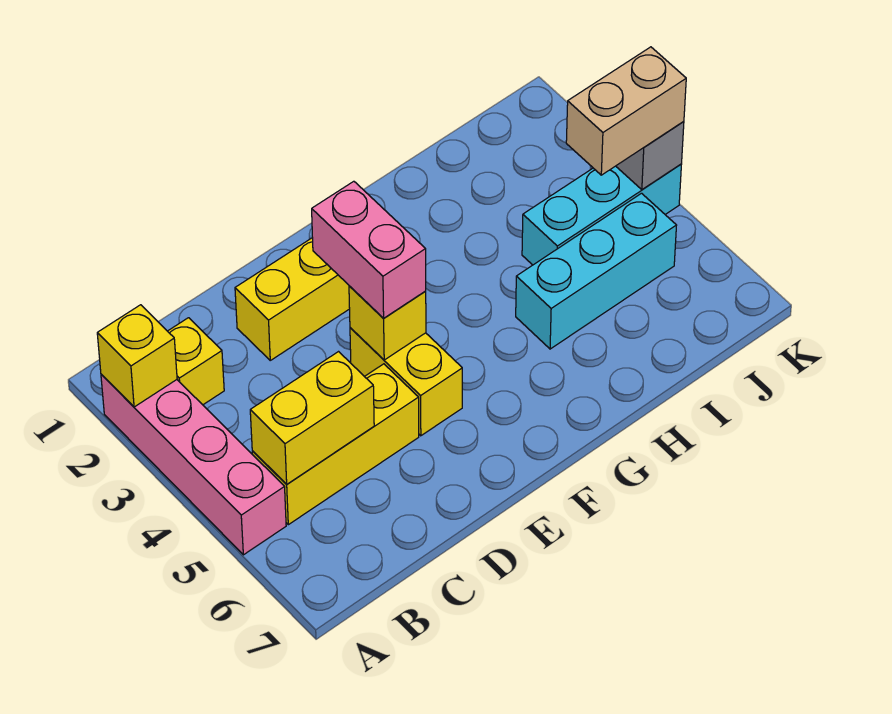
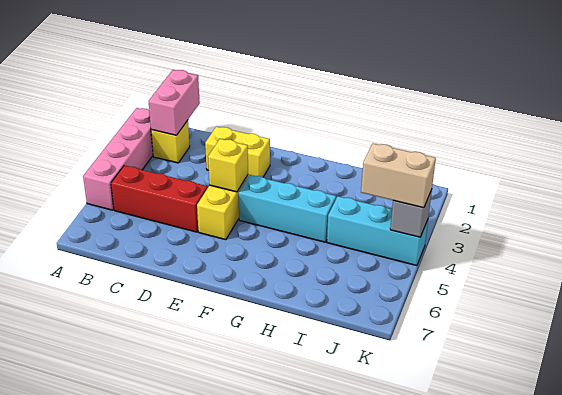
yellow brick A2 level 2 -> none
yellow brick B5:D5 level 1 -> red brick B5:D5 level 1
yellow brick B5:C5 level 2 -> none
pink brick E3:E4 level 3 -> pink brick B1:B2 level 2
cyan brick H5:J5 level 1 -> cyan brick F4:H4 level 1

